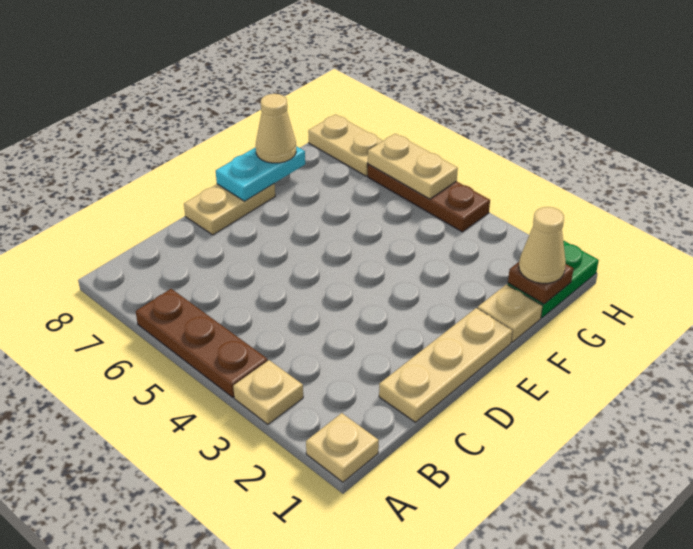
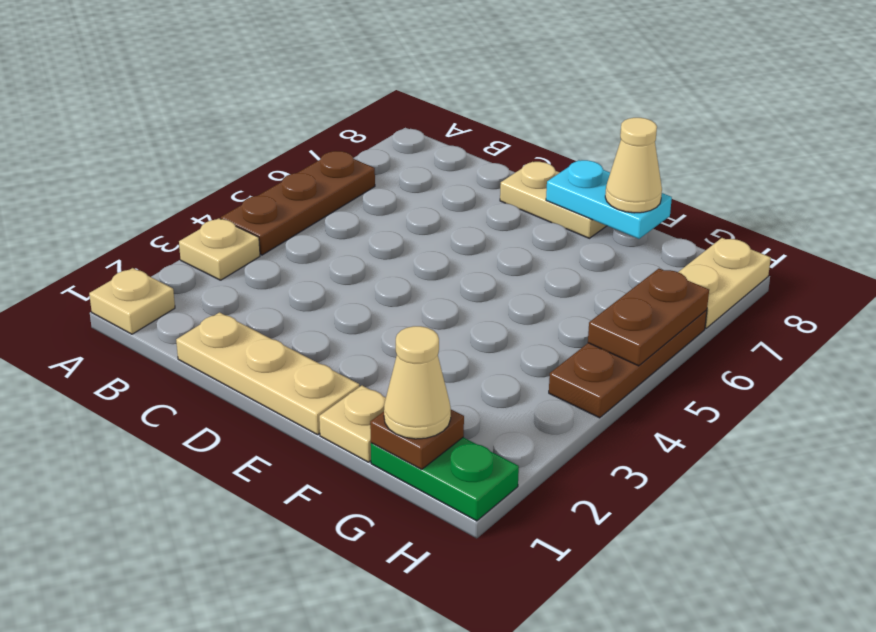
tan plate H5:H6 level 2 -> brown plate H5:H6 level 2

